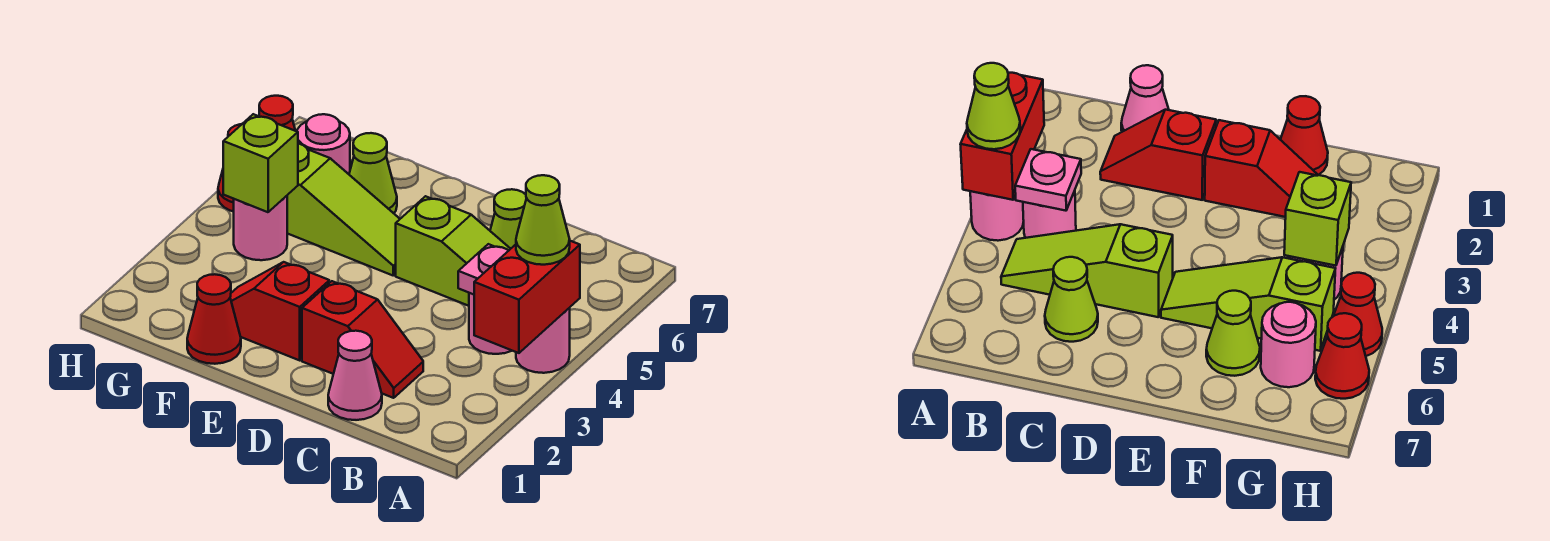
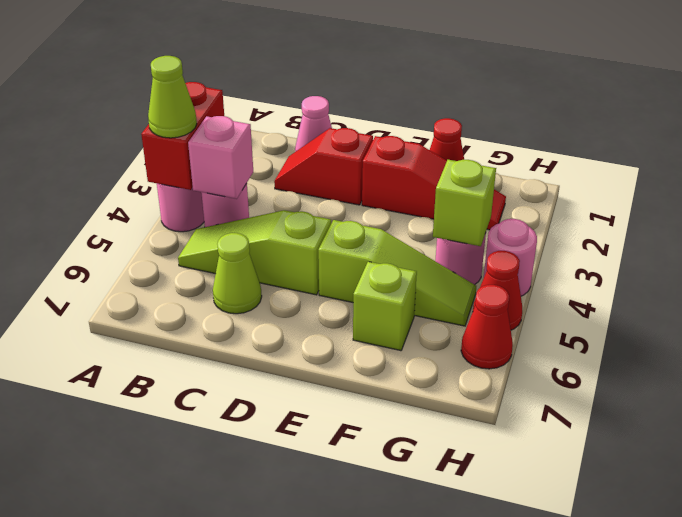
pink plate B4 level 2 -> pink brick B4 level 2
red slope E2:F2 level 1 top E -> red slope E2:G2 level 1 top E
lime slope E5:G5 level 1 top G -> lime slope E5:G5 level 1 top E
lime cone F6 level 1 -> lime brick F6 level 1
pink round brick G6 level 1 -> pink round brick H4 level 1

